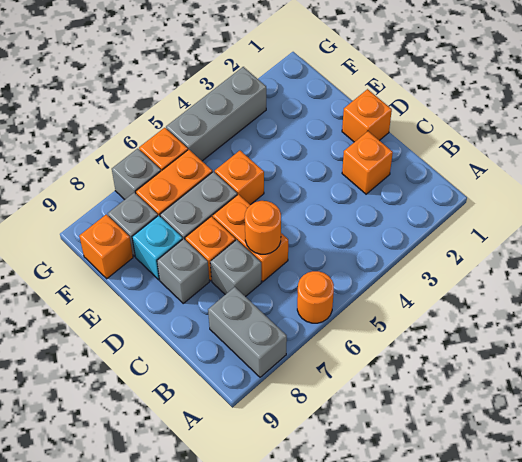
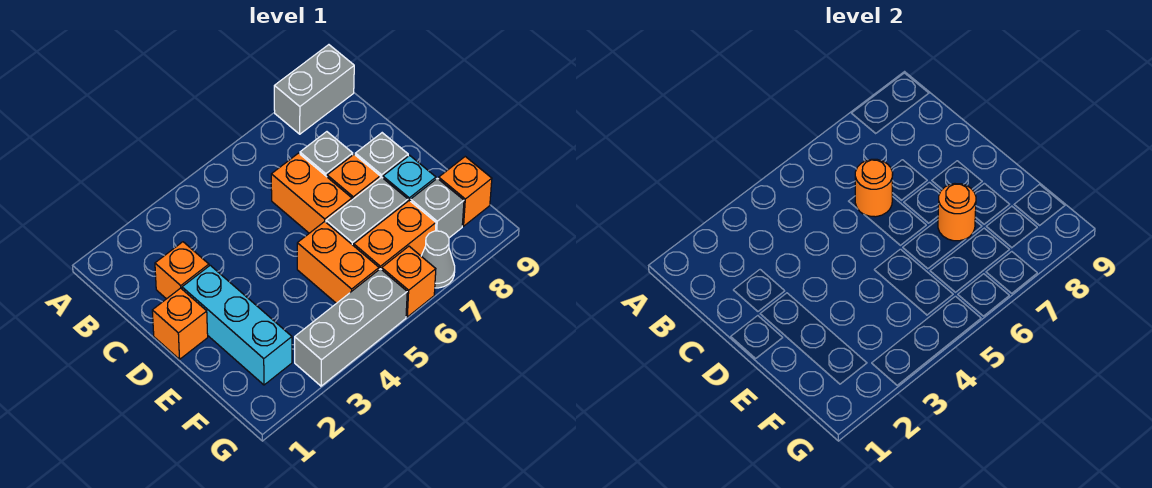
orange round brick A6 level 1 -> orange round brick E7 level 2
grey brick A8:B8 level 1 -> grey brick A8:A9 level 1
none -> cyan brick D2:F2 level 1
orange brick E5 level 1 -> orange brick E5:F5 level 1
grey brick G7 level 1 -> grey cone G7 level 1

